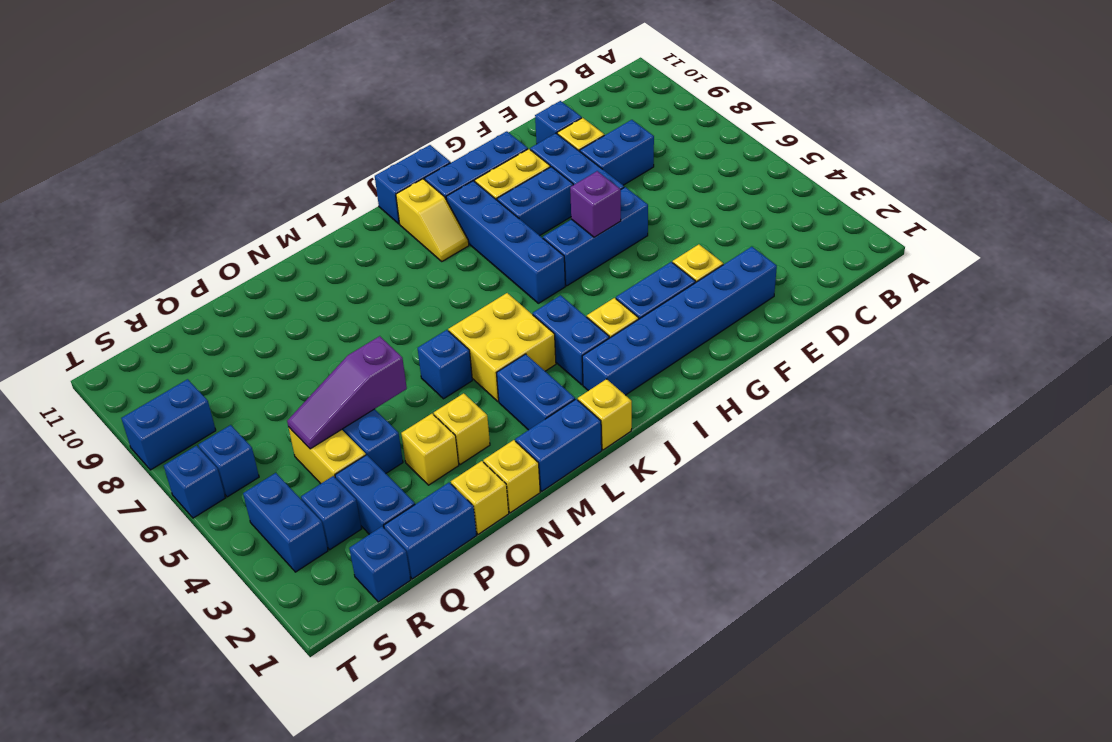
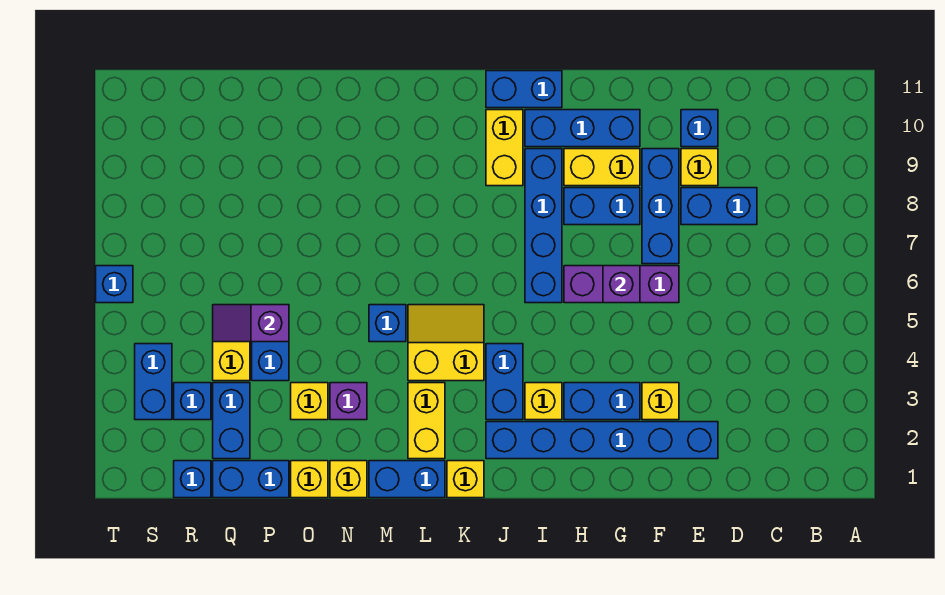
blue brick F6:H6 level 1 -> purple brick F6:H6 level 1
yellow slope J9:J10 level 1 top 10 -> yellow brick J9:J10 level 1
yellow brick K4:L5 level 1 -> yellow slope K4:L5 level 1 top 4
blue brick L2:L3 level 1 -> yellow brick L2:L3 level 1
yellow brick N3 level 1 -> purple brick N3 level 1
purple slope O5:Q5 level 2 top O -> purple slope P5:Q5 level 2 top P
blue brick S6 level 1 -> none
blue brick S8:T8 level 1 -> none

